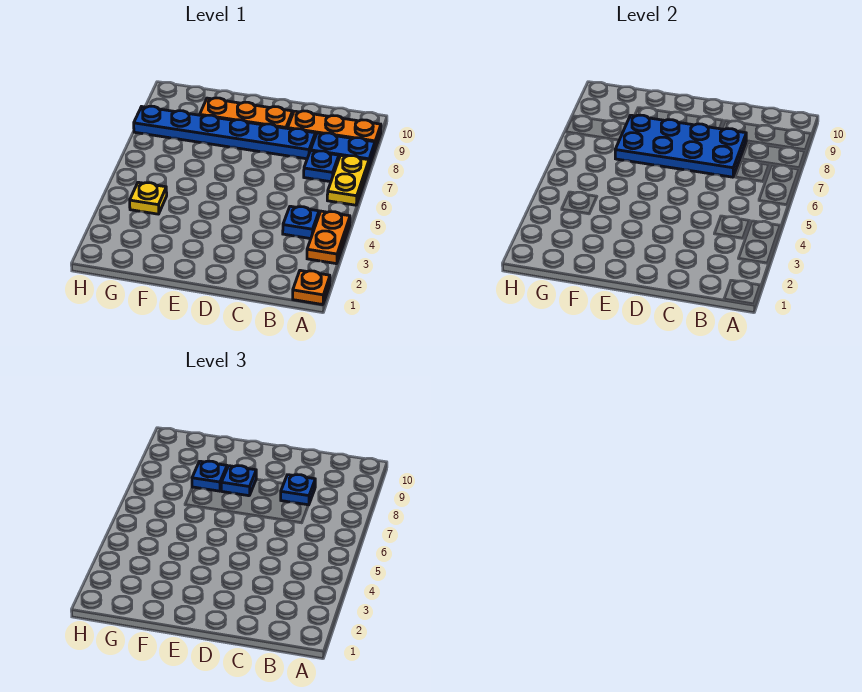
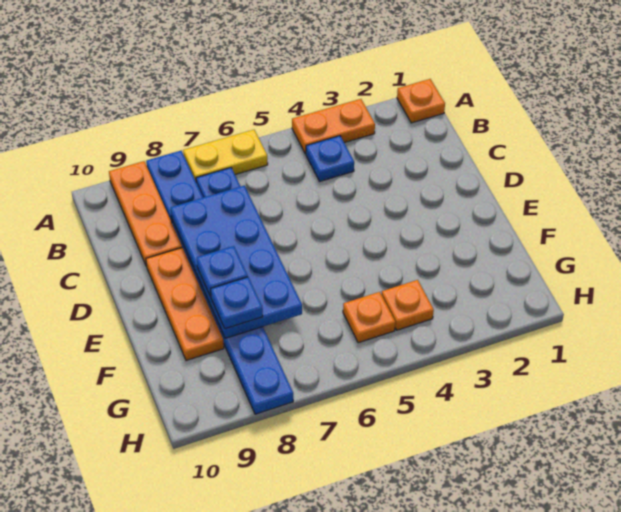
blue plate C8 level 3 -> none
yellow plate G4 level 1 -> orange plate G4 level 1
none -> orange plate G5 level 1

